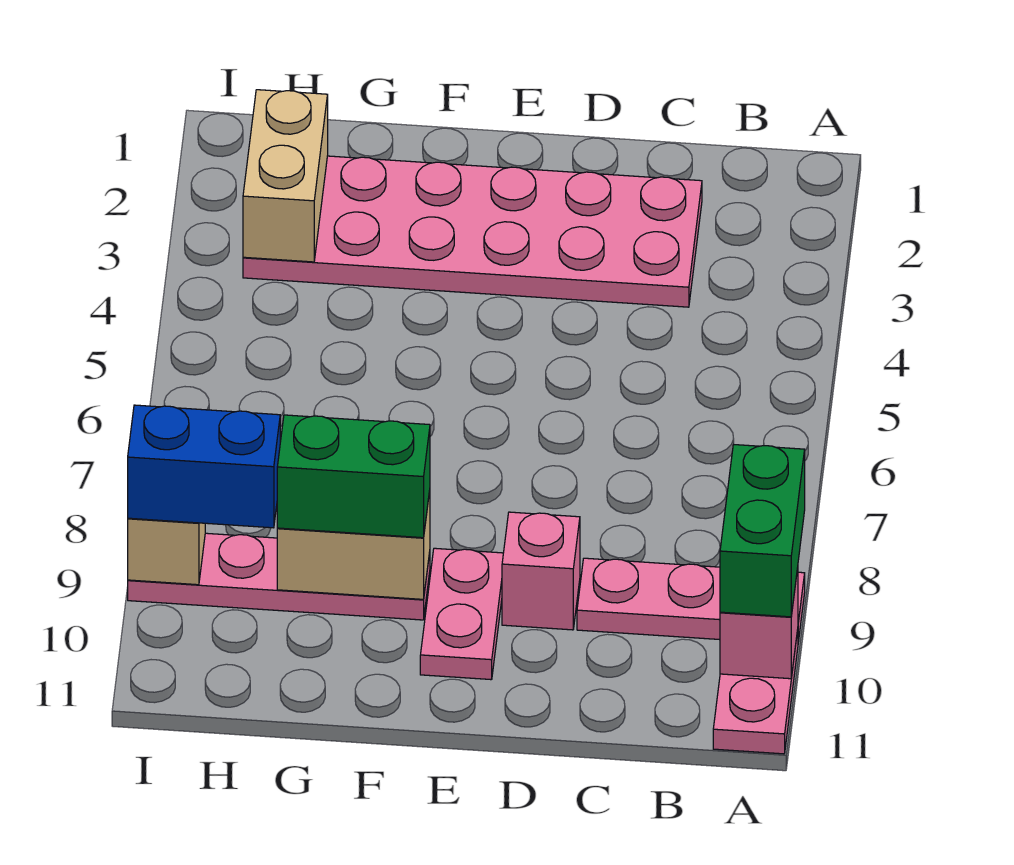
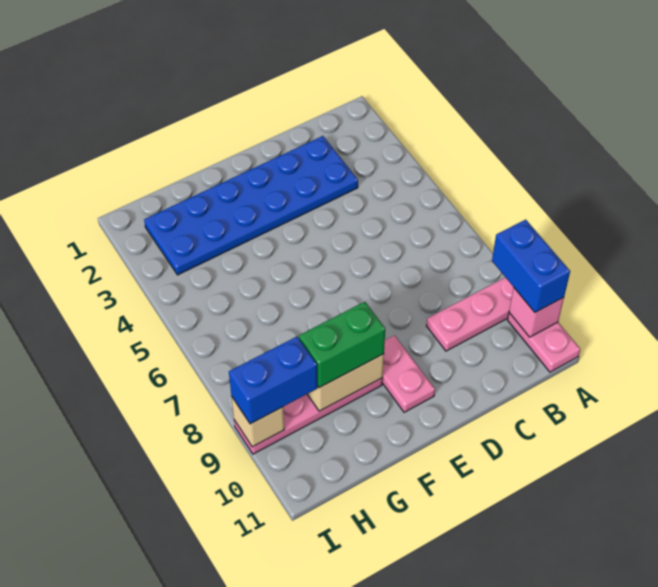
green brick A9:A10 level 3 -> blue brick A9:A10 level 3
pink plate C2:H3 level 1 -> blue plate C2:H3 level 1
pink brick D9 level 1 -> none
tan brick H2:H3 level 2 -> none

